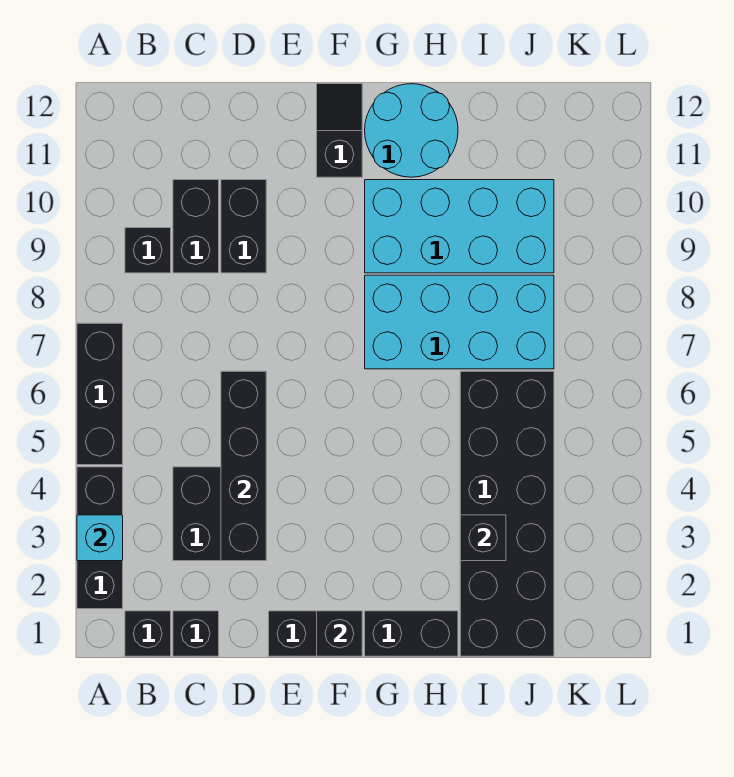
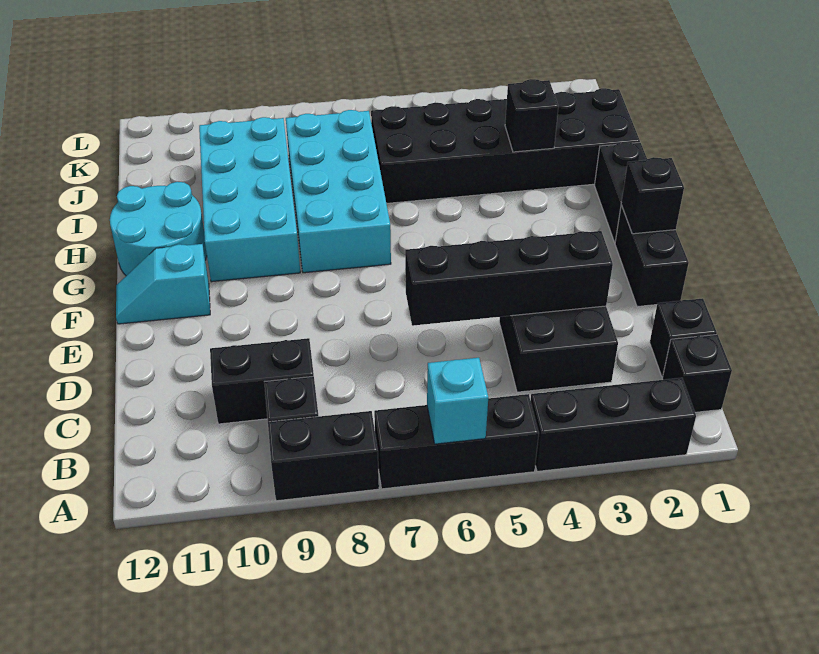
cyan brick A3 level 2 -> cyan brick A6 level 2
black brick D9:D10 level 1 -> black brick A8:A9 level 1
black slope F11:F12 level 1 top 11 -> cyan slope F11:F12 level 1 top 11

